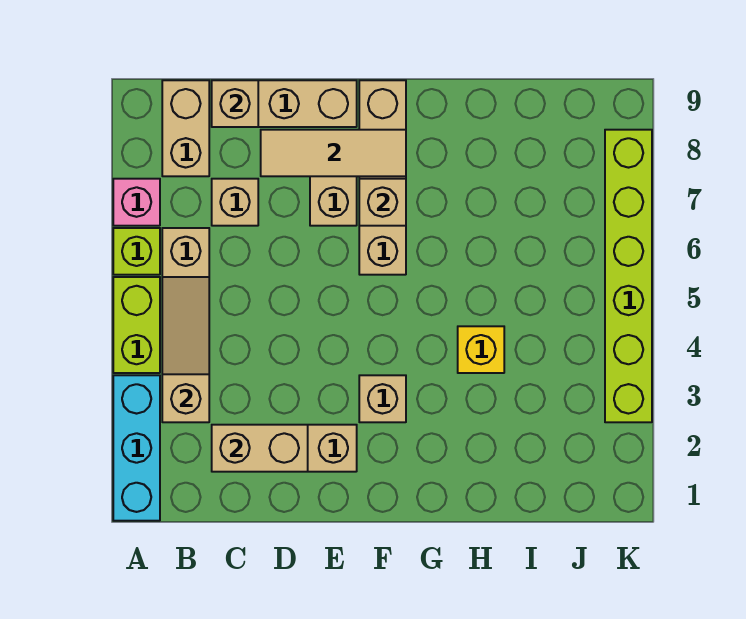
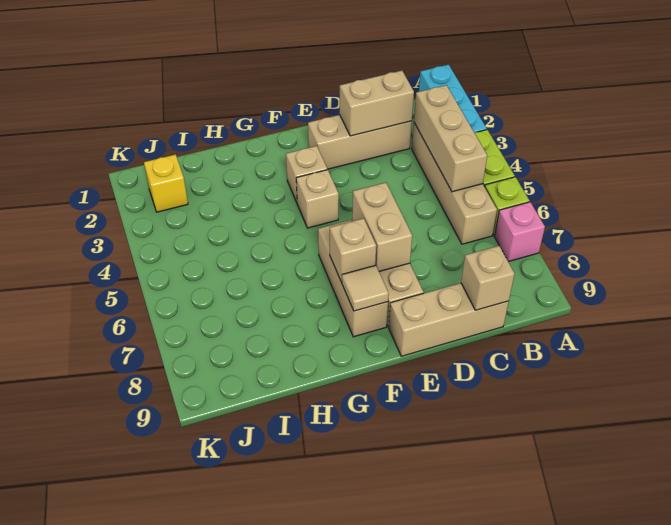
tan slope B3:B5 level 2 top 3 -> tan brick B3:B5 level 2
tan brick B8:B9 level 1 -> tan brick E6:E7 level 2
tan brick C7 level 1 -> tan brick F4 level 1
tan tile D8:F8 level 2 -> tan tile F8 level 2
tan brick F6:F9 level 1 -> tan brick F6:F8 level 1
yellow brick H4 level 1 -> yellow brick J2 level 1
lime brick K3:K8 level 1 -> none

